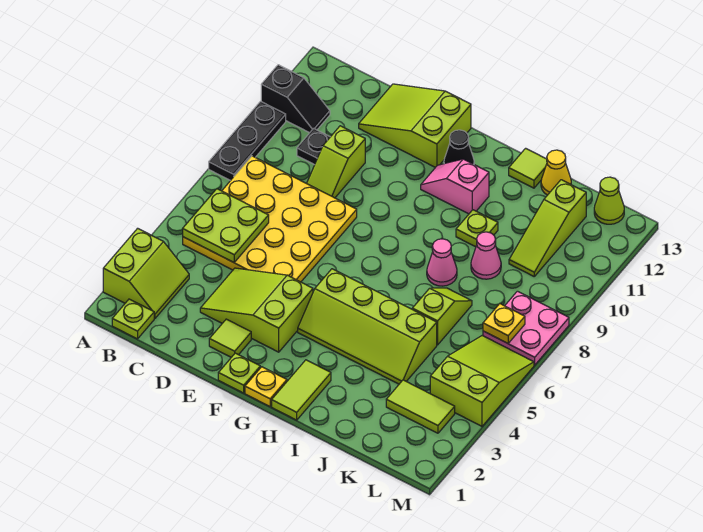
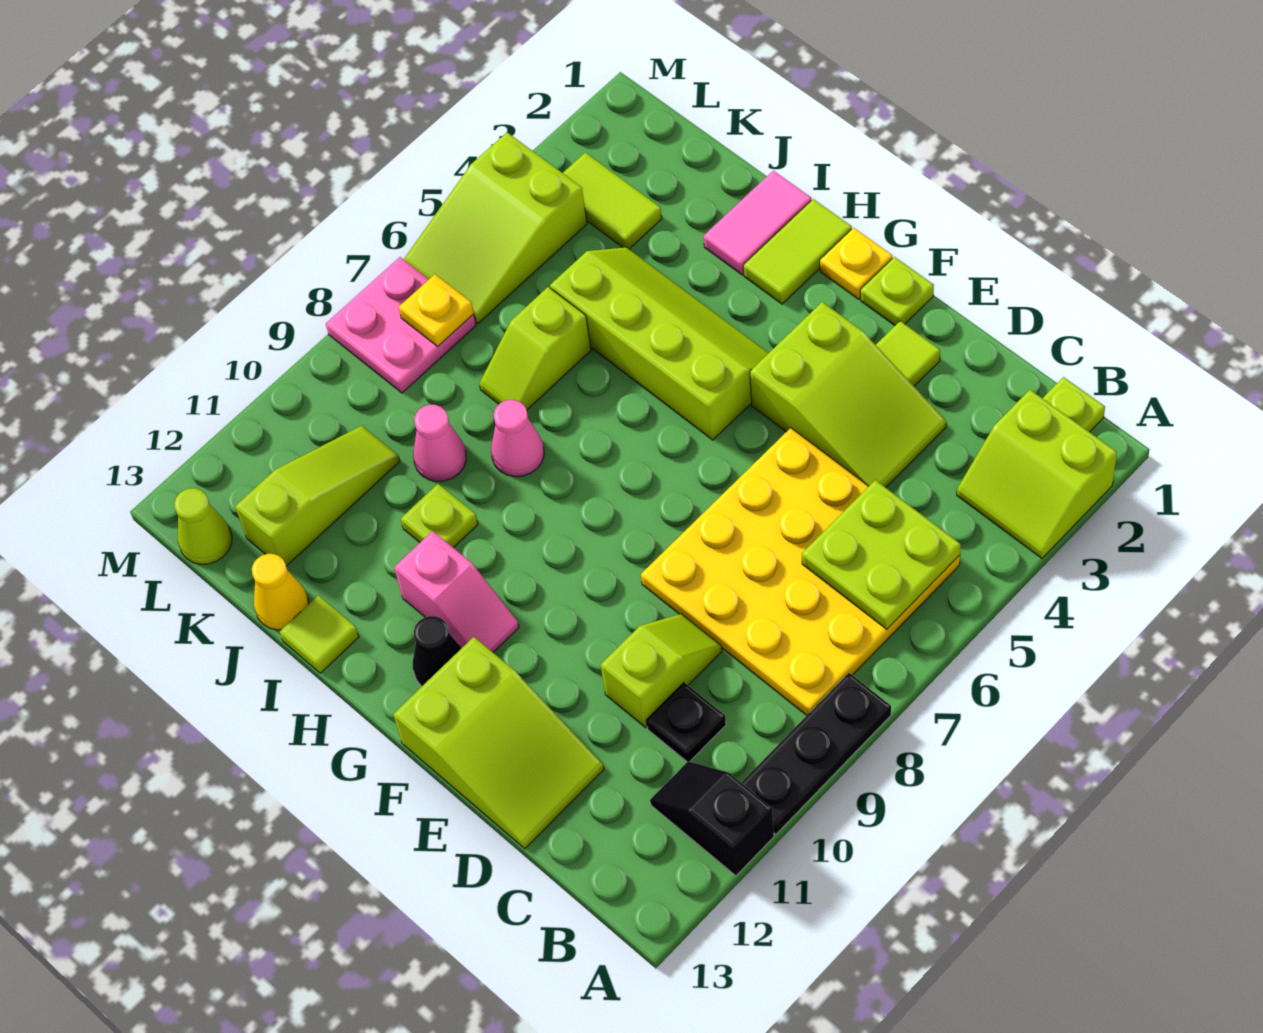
lime slope A2:B3 level 1 top A -> lime slope A2:B3 level 1 top 2
none -> pink tile I1:I2 level 1

